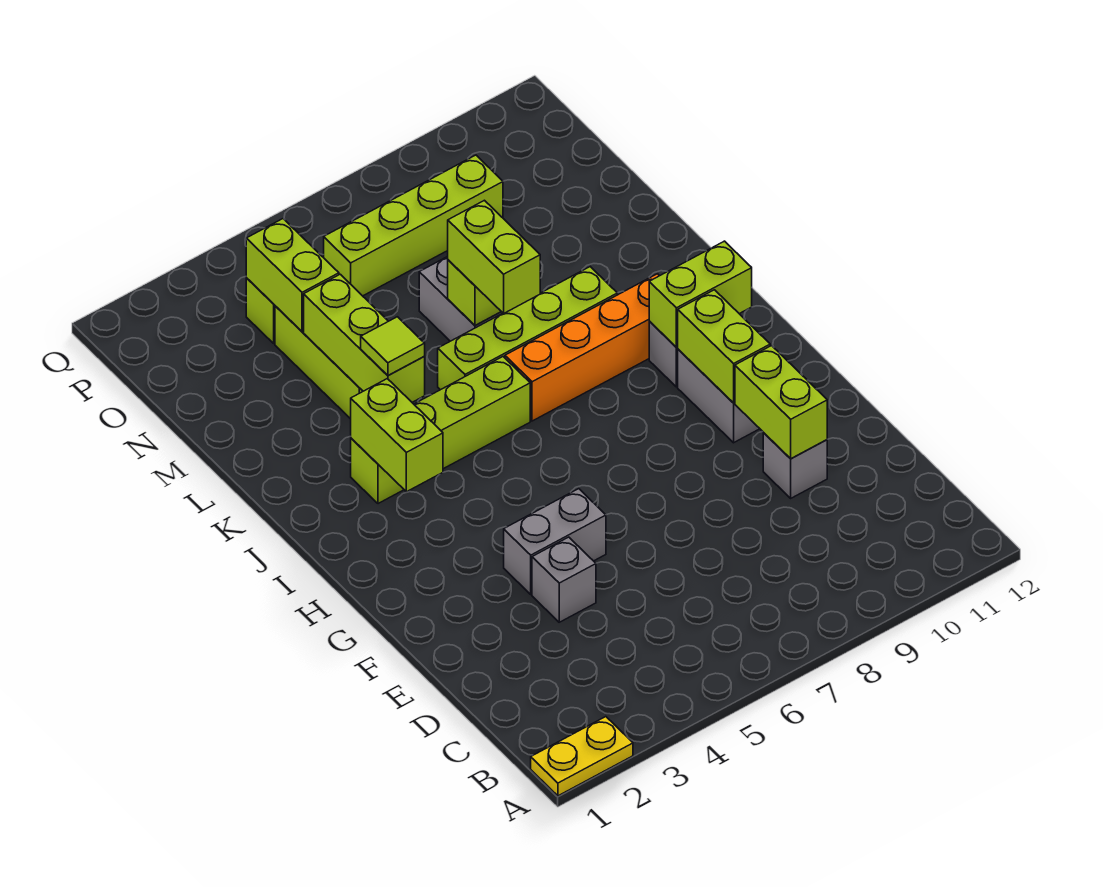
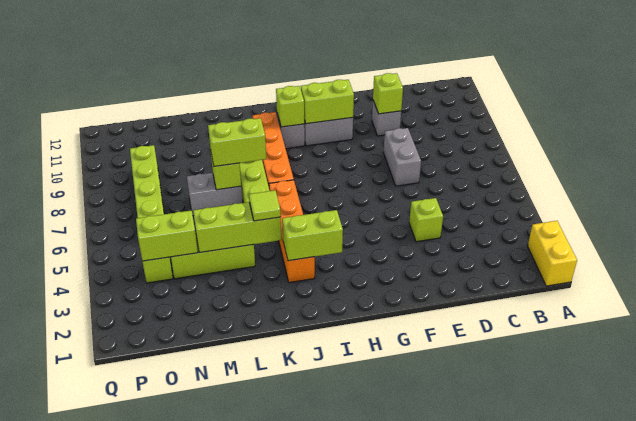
yellow plate A1:A2 level 1 -> yellow brick A1:A2 level 1
grey brick E4 level 1 -> lime brick E4 level 1
lime brick E10:F10 level 2 -> lime brick E10 level 2
grey brick F4:F5 level 1 -> grey brick E7:E8 level 1
lime brick I10:I11 level 2 -> lime brick I10 level 2
lime brick J3:J6 level 1 -> orange brick J3:J6 level 1

